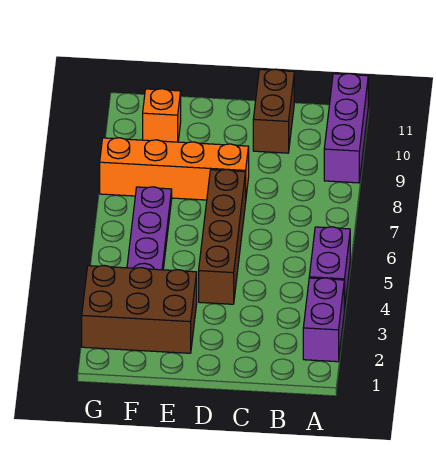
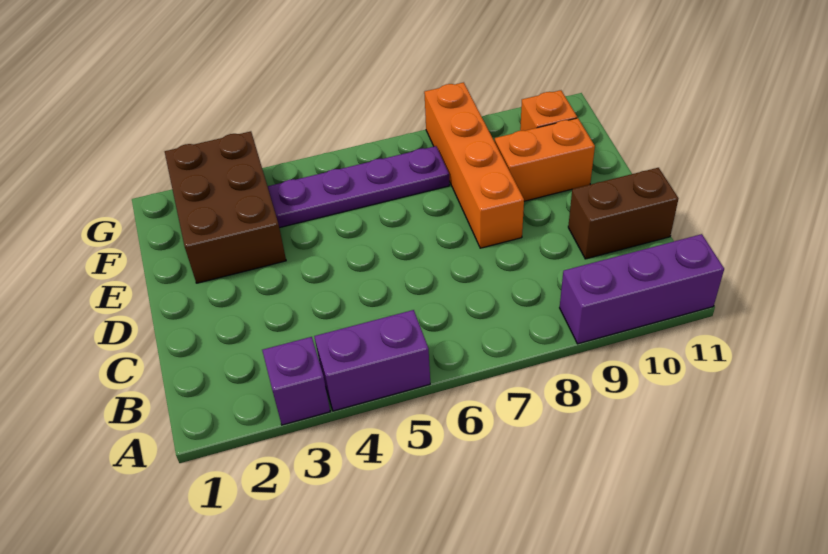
purple brick A2:A3 level 1 -> purple brick A3 level 1
brown brick D4:D7 level 1 -> none
none -> orange brick E9:E10 level 1

